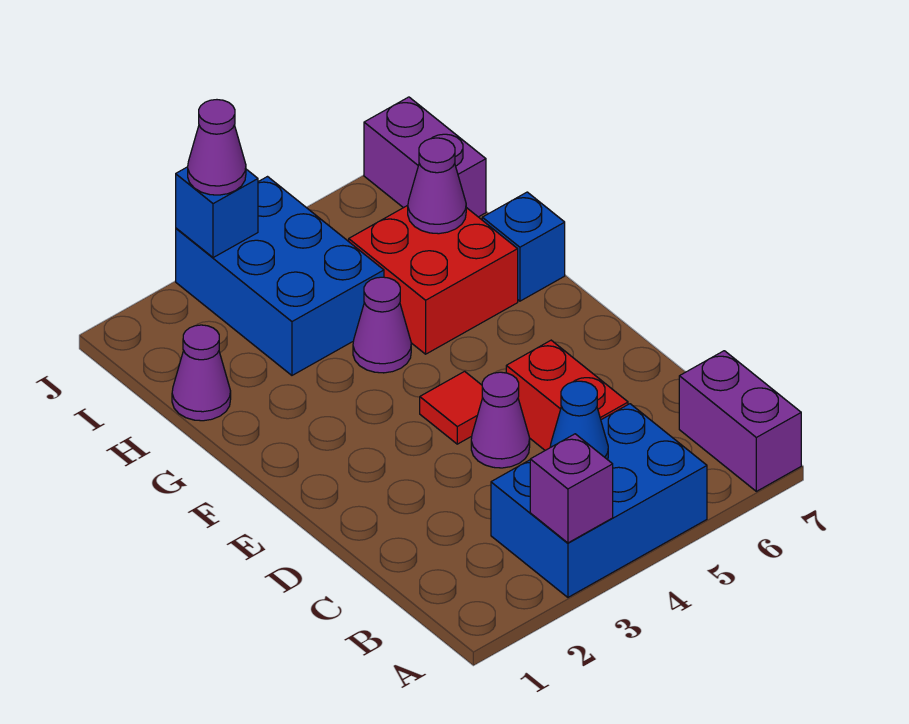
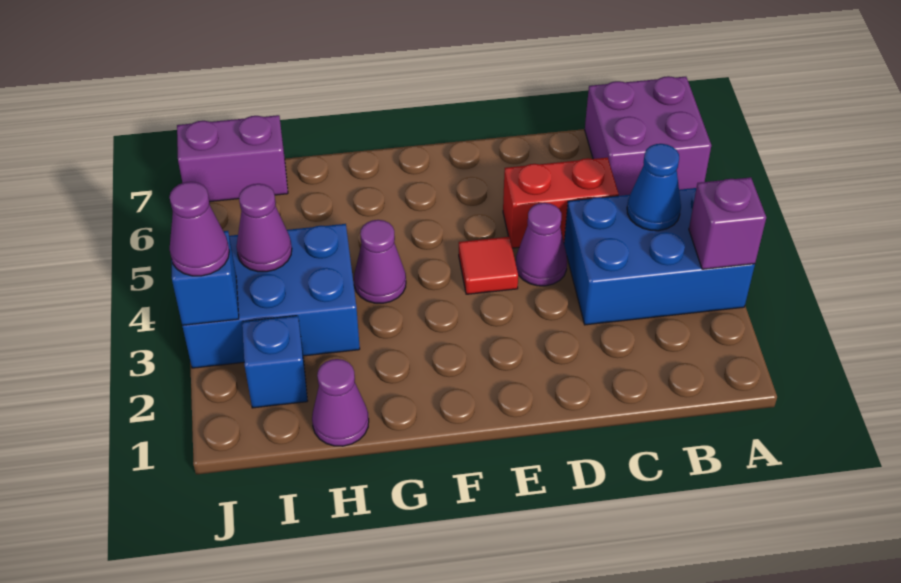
blue brick A3:B5 level 1 -> blue brick A3:C4 level 1
purple brick A7:B7 level 1 -> purple brick A6:B7 level 1
red brick G5:H6 level 1 -> none
blue brick G7 level 1 -> blue brick I2 level 1
purple cone H6 level 2 -> purple cone I4 level 2

